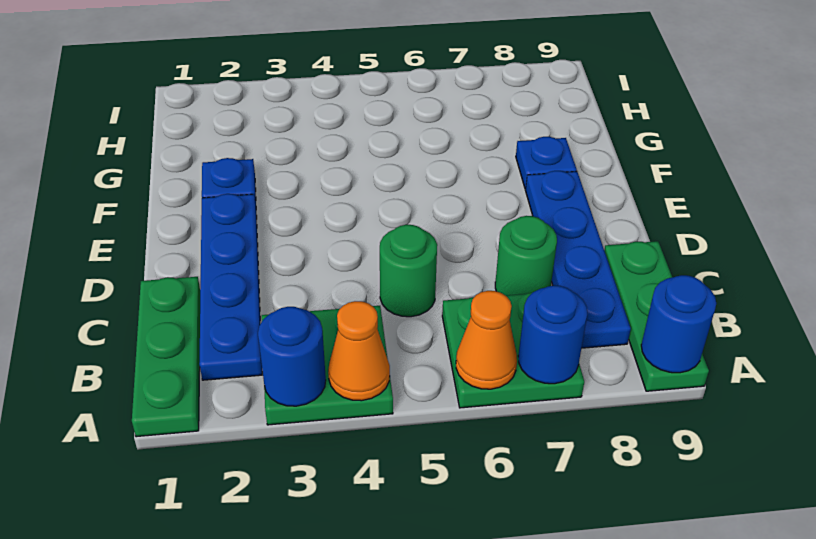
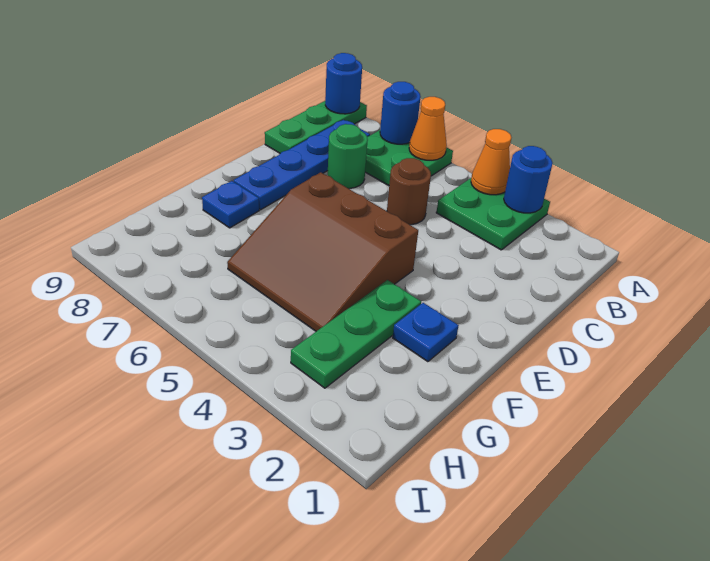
green plate A1:C1 level 1 -> green plate F3:H3 level 1
blue plate B2:E2 level 1 -> none
green round brick C5 level 1 -> brown round brick C5 level 1
none -> brown slope E4:G6 level 1 top E

